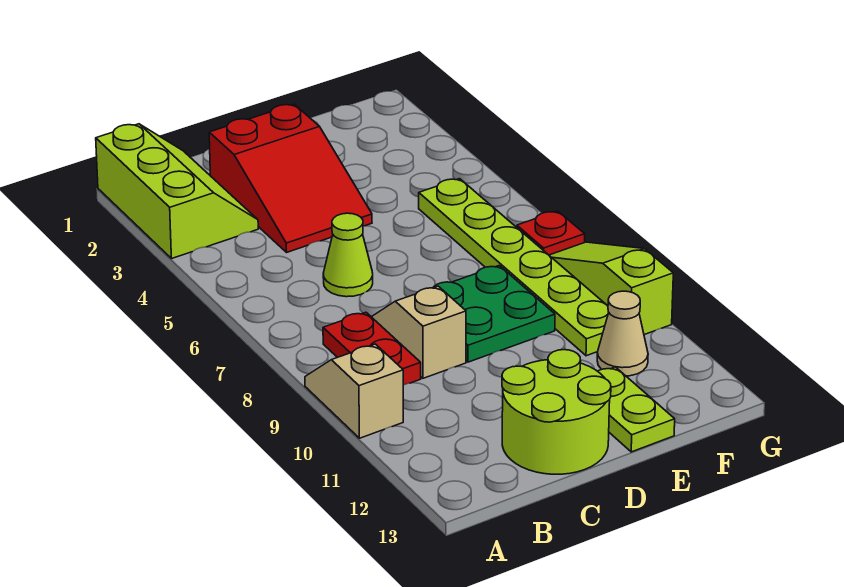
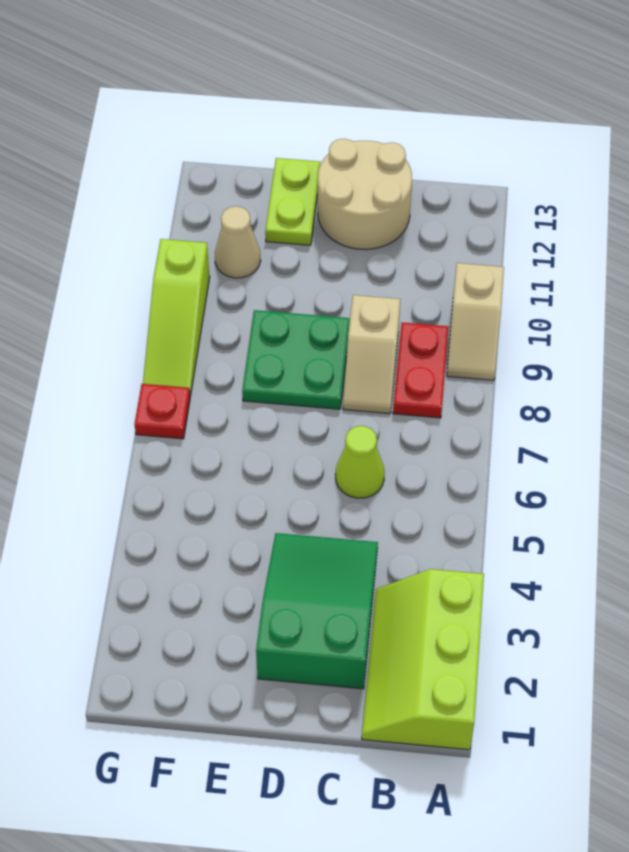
red slope C2:D4 level 1 top 2 -> green slope C2:D4 level 1 top 2
lime round brick C12:D13 level 1 -> tan round brick C12:D13 level 1
lime plate F5:F10 level 1 -> none

